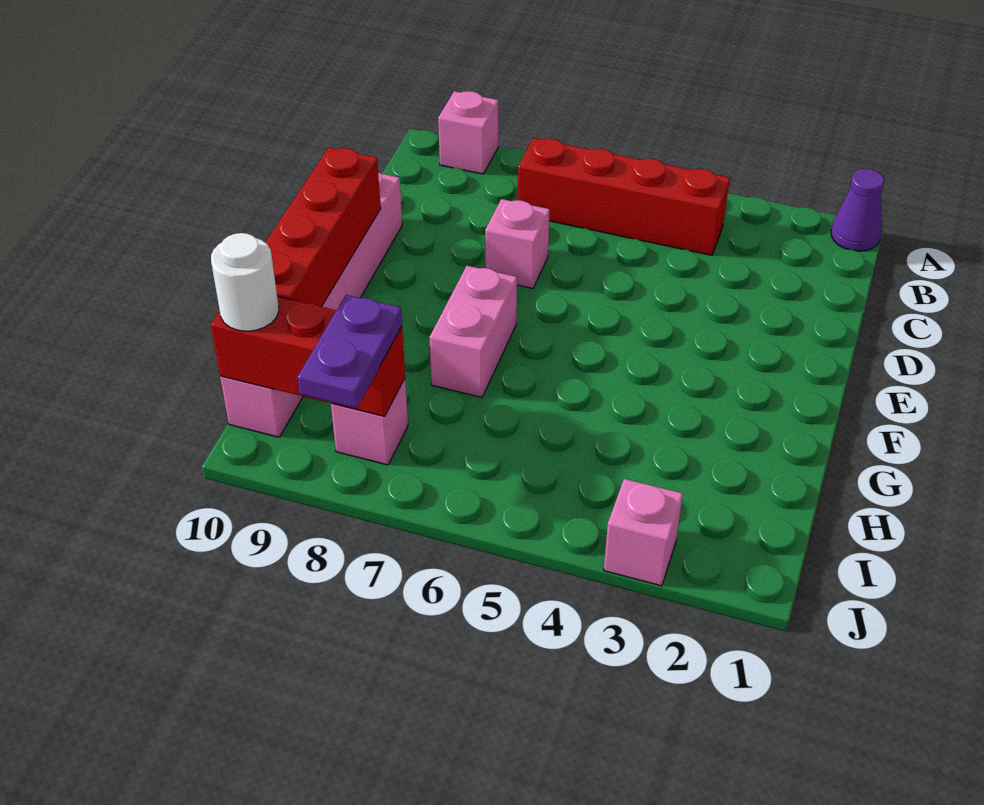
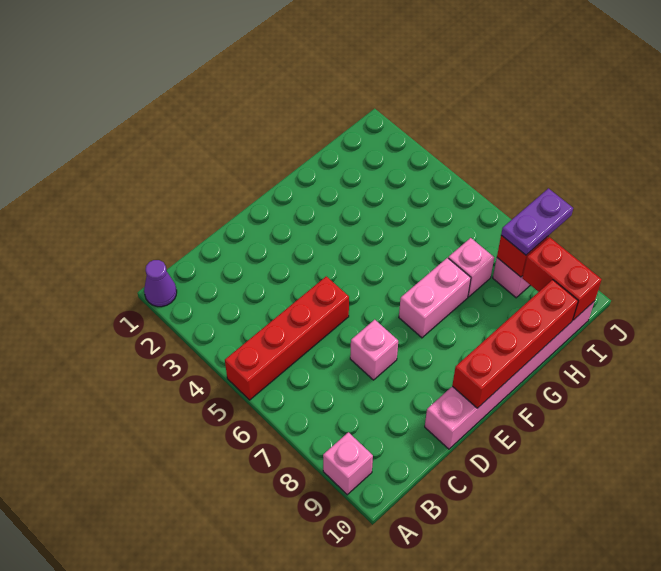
red brick B4:B7 level 1 -> red brick A5:D5 level 1
white round brick I10 level 3 -> none
pink brick J3 level 1 -> pink brick H7 level 1

